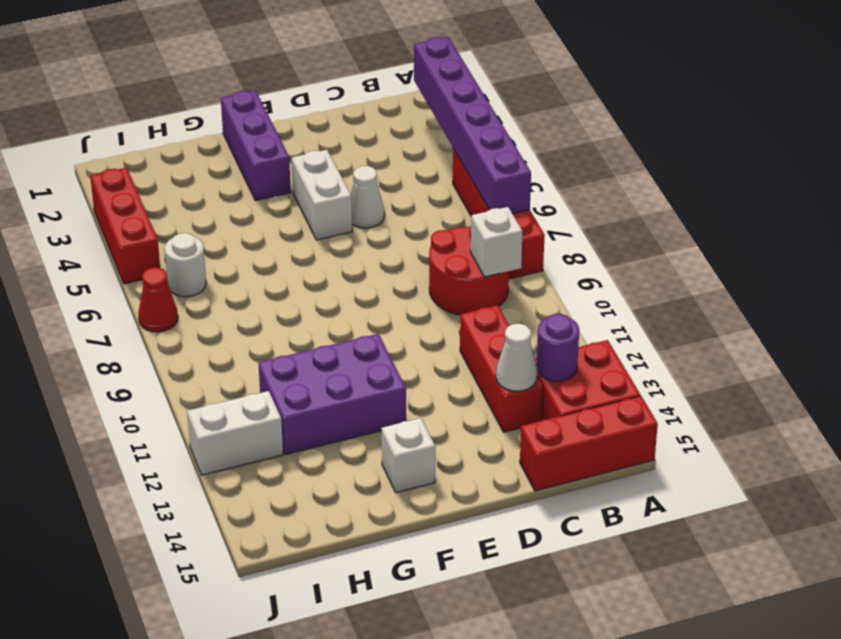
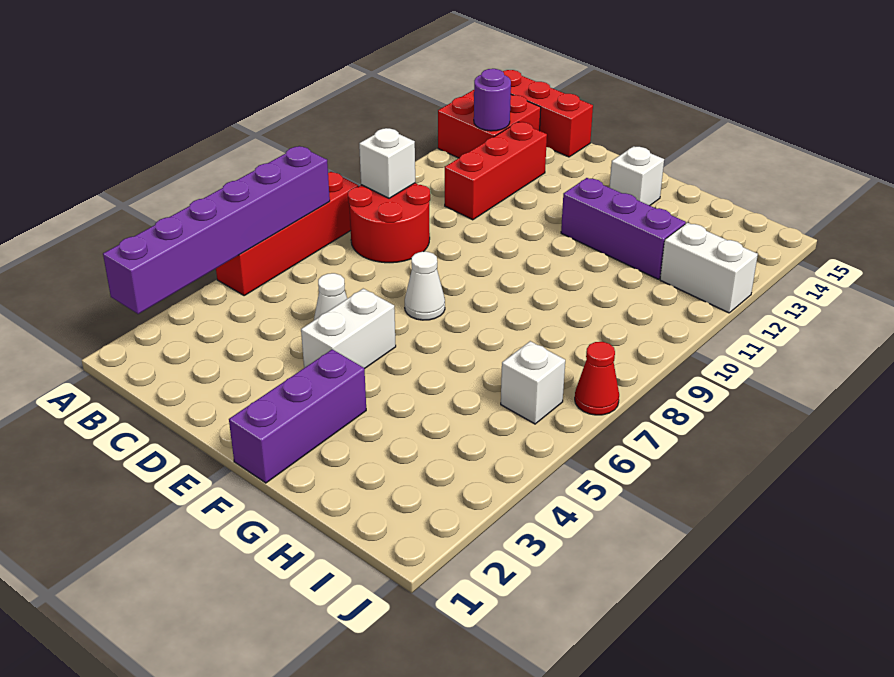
white cone C13 level 2 -> white cone E7 level 1
purple brick F11:H12 level 1 -> purple brick F12:H12 level 1
white round brick I6 level 1 -> white brick I6 level 1
red brick J3:J5 level 1 -> none

